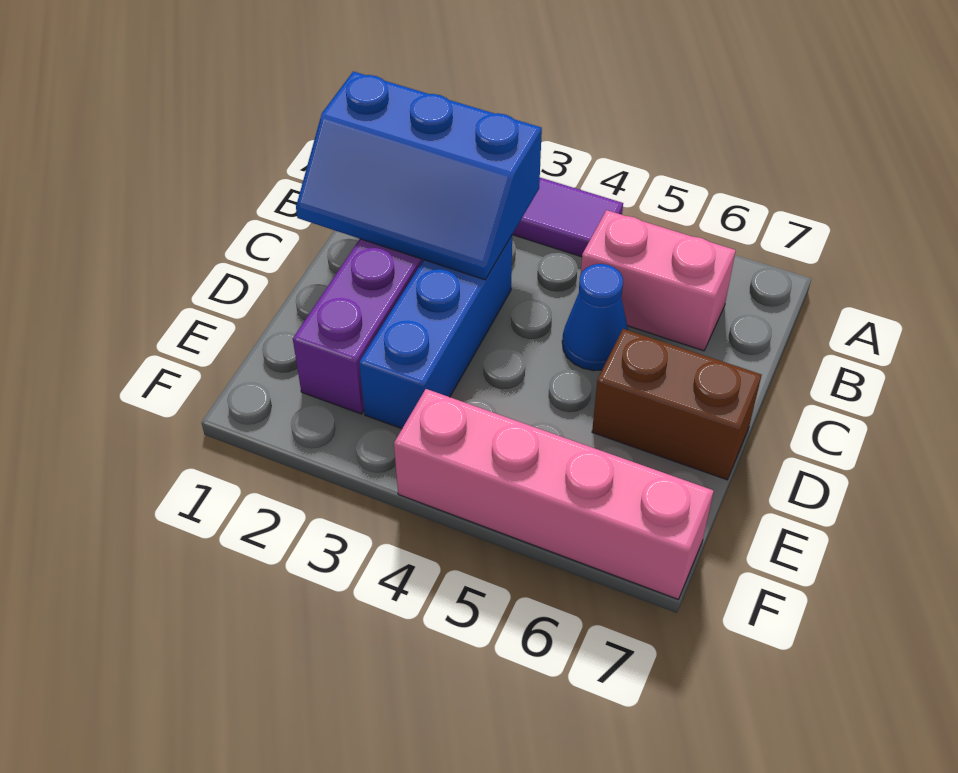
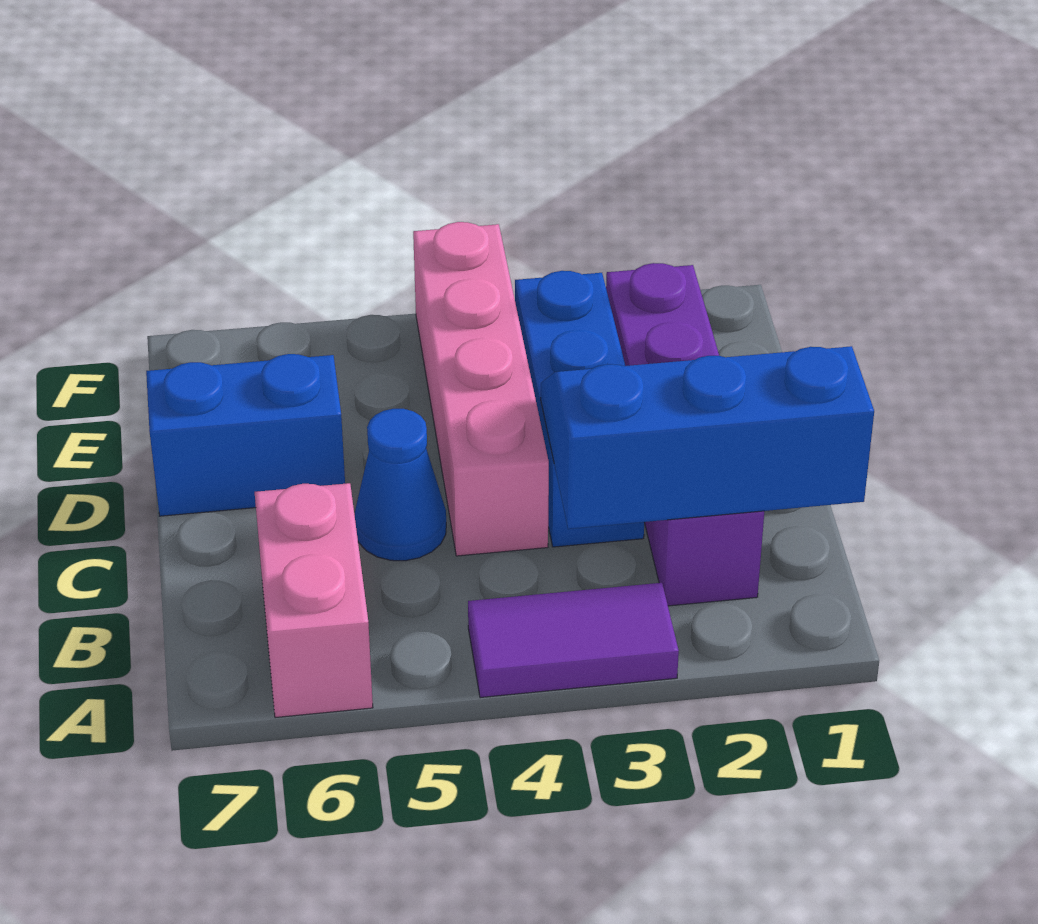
pink brick B5:B6 level 1 -> pink brick A6:B6 level 1
brown brick D6:D7 level 1 -> blue brick D6:D7 level 1
pink brick F4:F7 level 1 -> pink brick C4:F4 level 1

